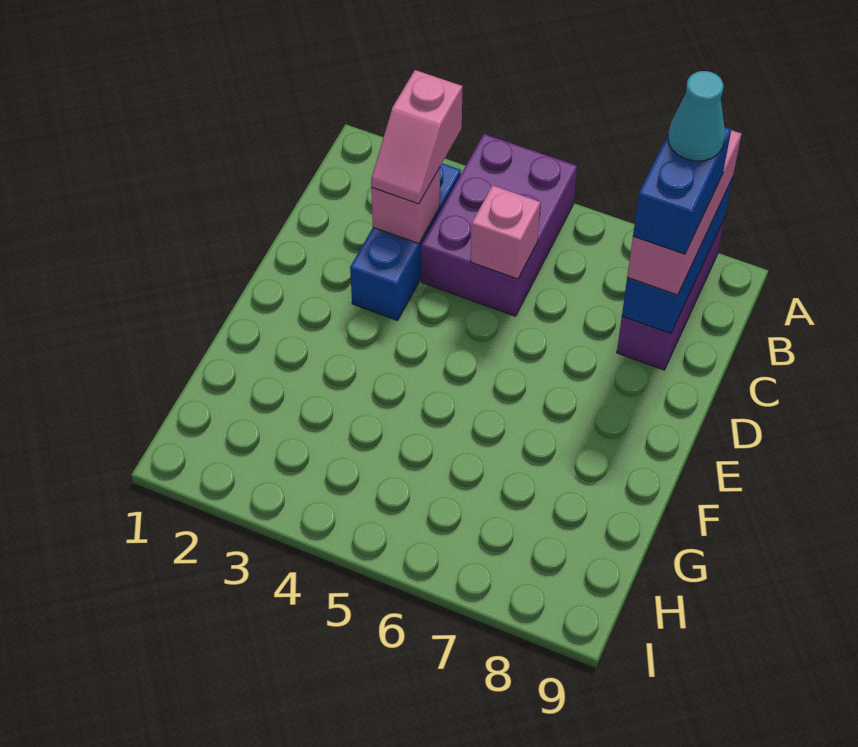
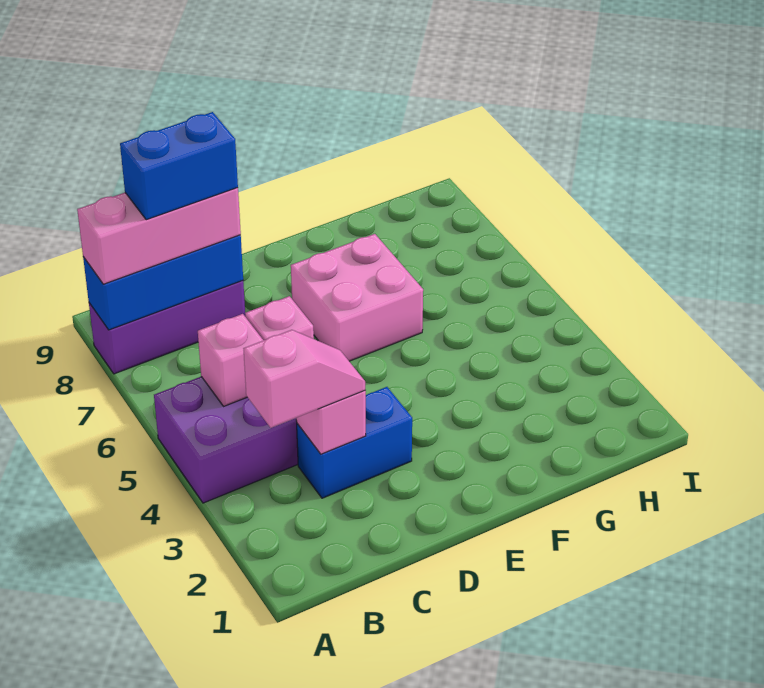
blue brick B3:D3 level 1 -> blue brick C3:D3 level 1
none -> pink brick B5 level 2
cyan cone B8 level 5 -> none
none -> pink brick E6:F7 level 1

